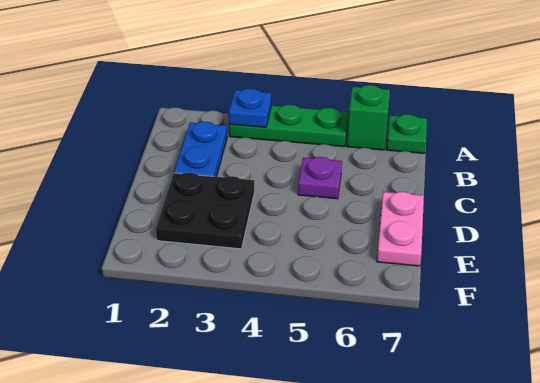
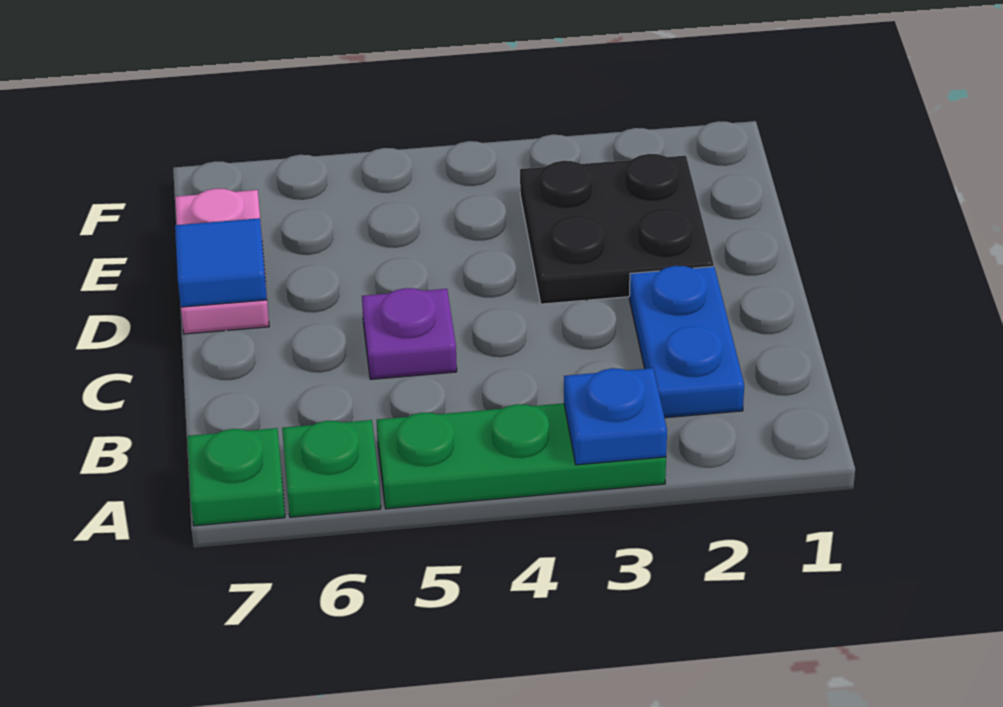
green brick A6 level 1 -> green plate A6 level 1
none -> blue tile D7 level 2

